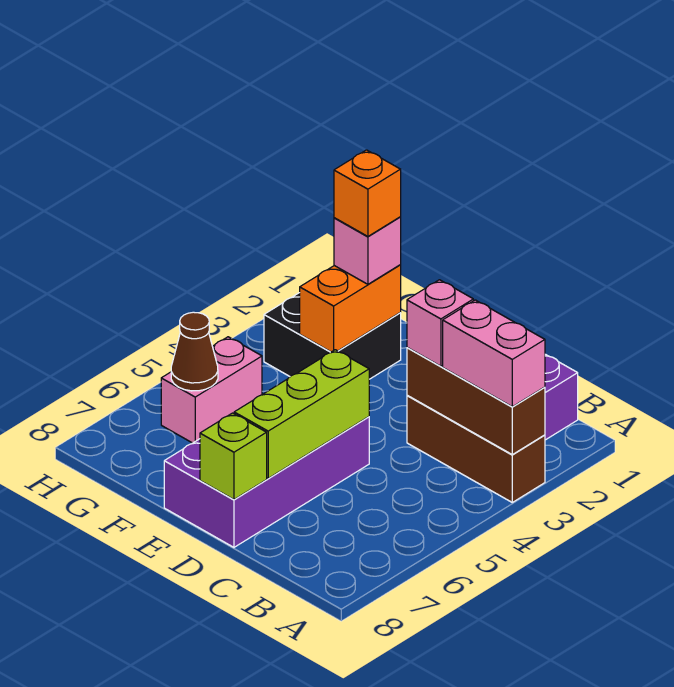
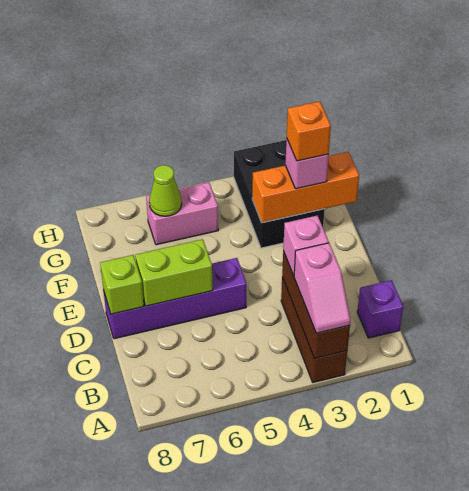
pink brick A3:B3 level 3 -> pink slope A3:B3 level 3 top B
purple brick D5:E8 level 1 -> purple brick D5:D8 level 1
lime brick D5:D7 level 2 -> lime brick D6:D7 level 2
black brick F2:G3 level 1 -> black brick F2:H3 level 1
orange brick F2:F3 level 2 -> orange brick F1:F3 level 2
brown cone G6 level 2 -> lime cone G6 level 2

